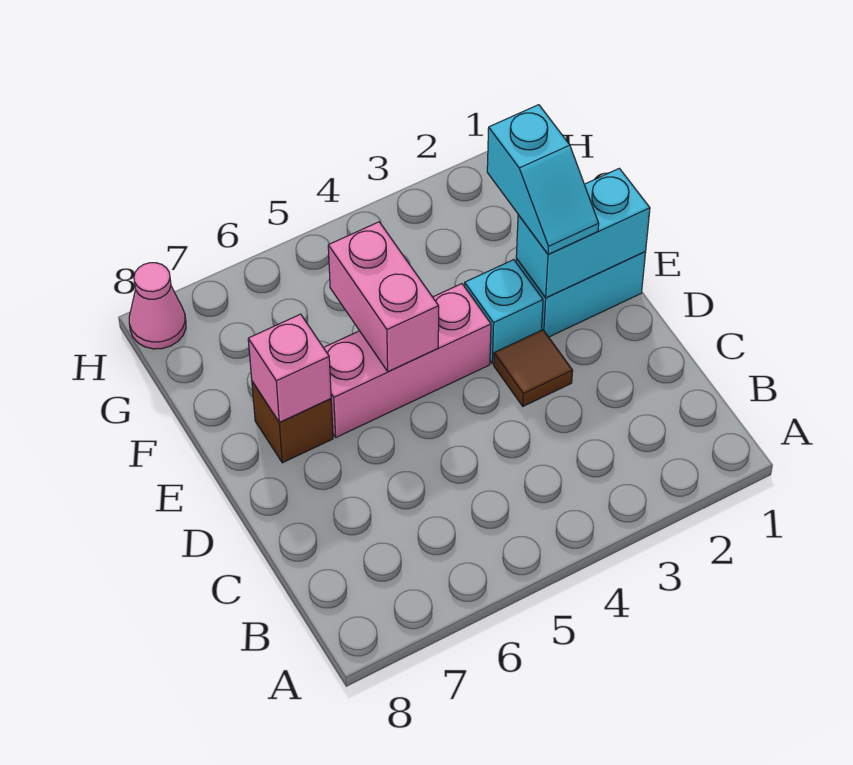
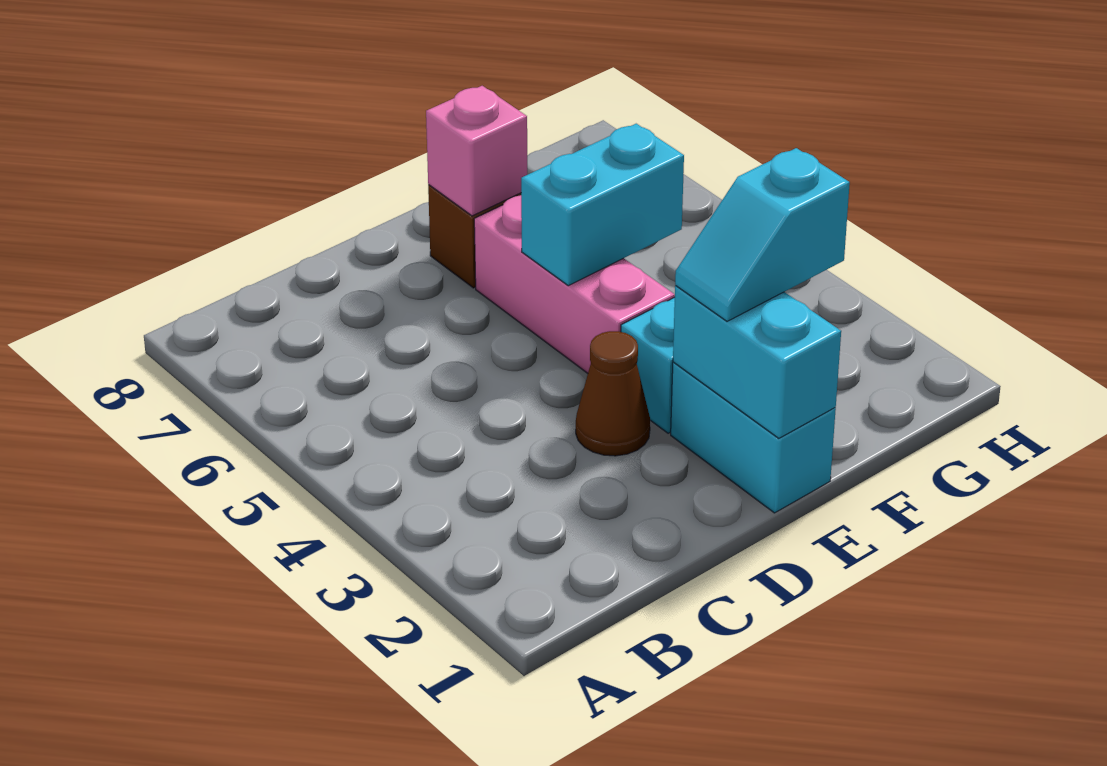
brown tile D3 level 1 -> brown cone D3 level 1
pink brick E5:F5 level 2 -> cyan brick E5:F5 level 2
pink cone H8 level 1 -> none

